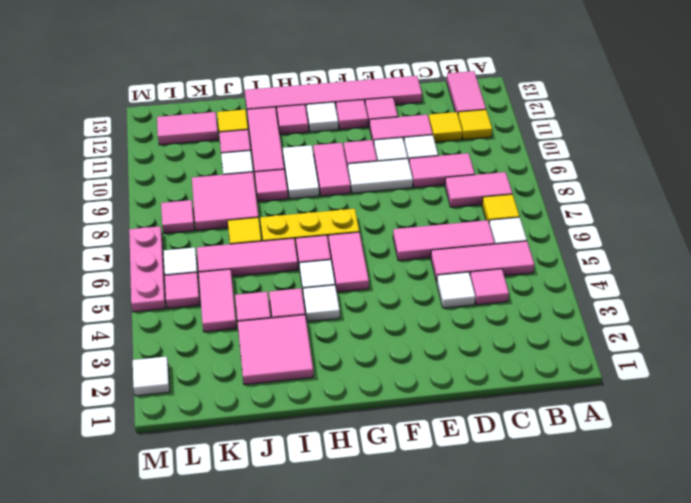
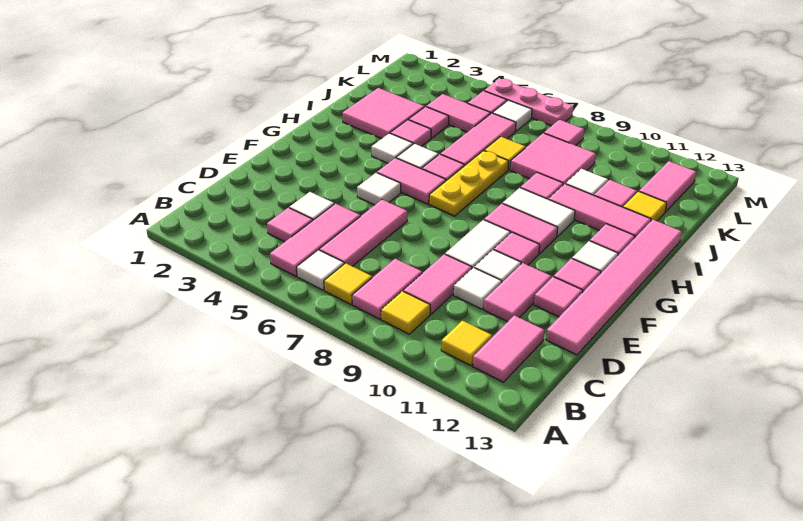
pink tile B12:B13 level 1 -> pink tile B12:C12 level 1
yellow tile C11 level 1 -> yellow tile B9 level 1
white tile M2 level 1 -> white tile F5 level 1

